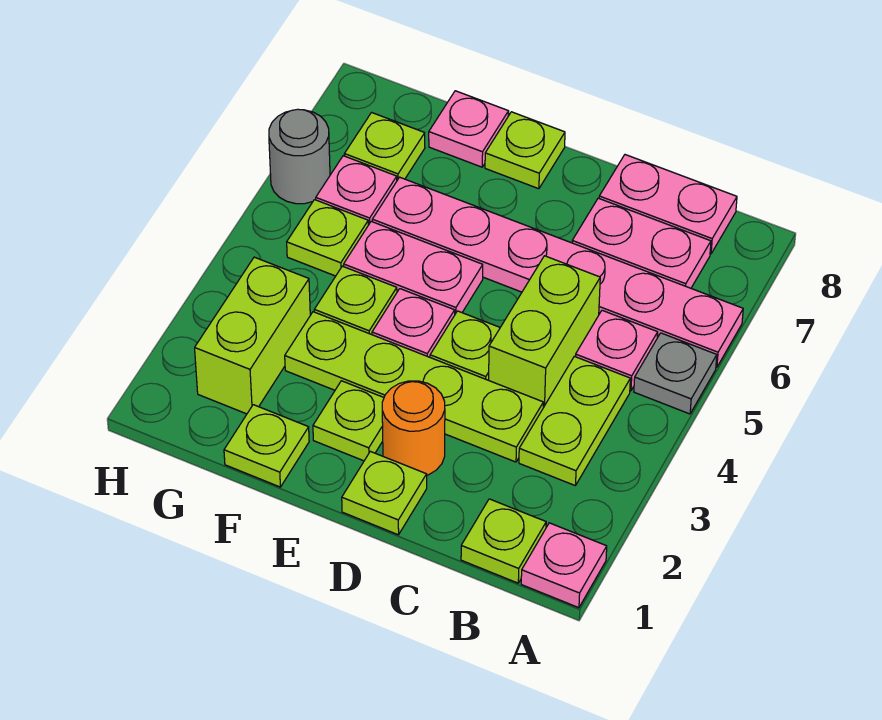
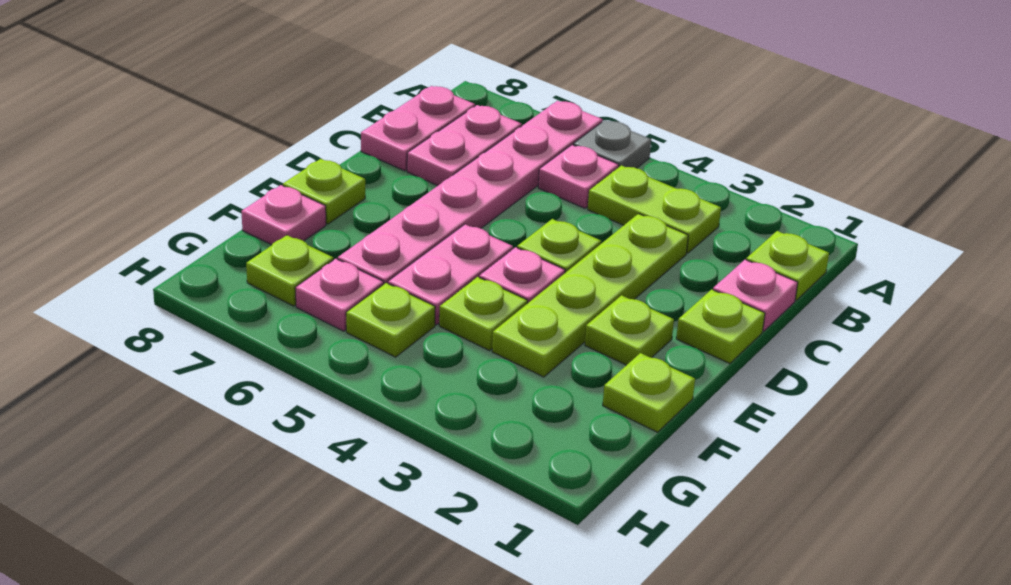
pink plate A1 level 1 -> pink plate C1 level 1
lime brick C4:C5 level 1 -> none
orange round brick D2 level 1 -> none
lime brick G2:G3 level 1 -> none
grey round brick H6 level 1 -> none

